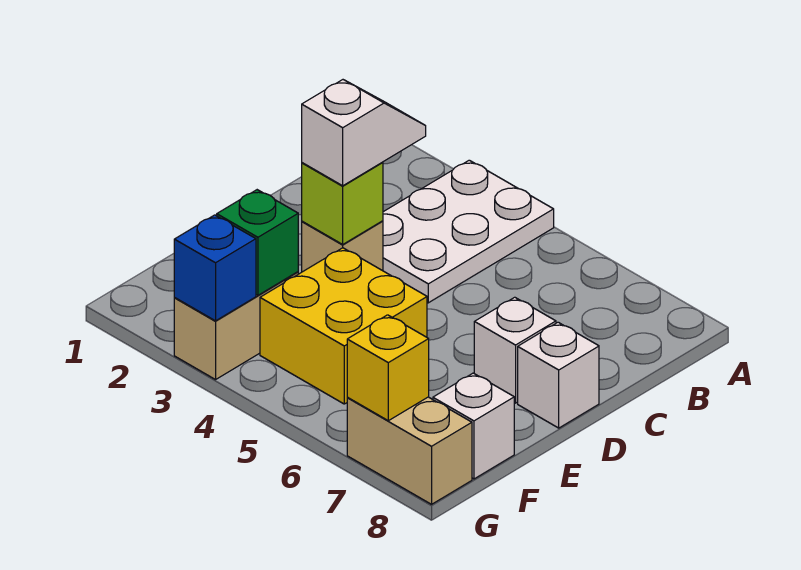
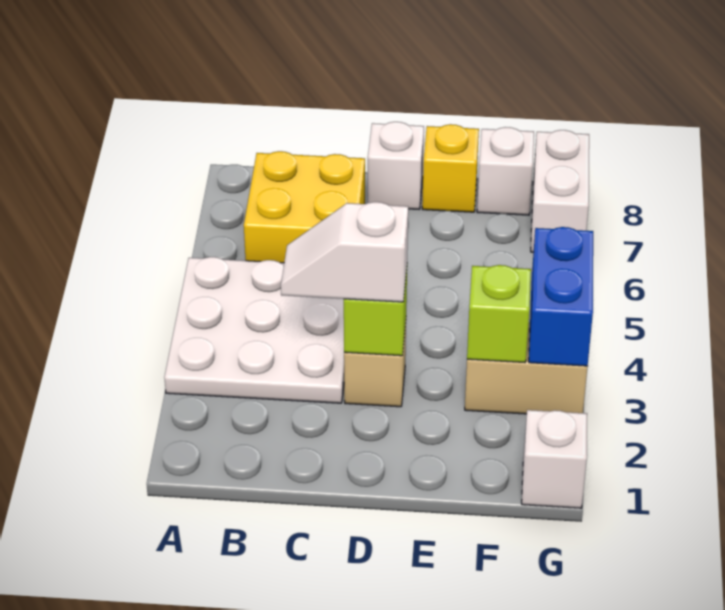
white plate A3:C4 level 1 -> white plate A3:C5 level 1
white brick D7 level 1 -> white brick G1 level 1
yellow brick E4:F5 level 1 -> yellow brick B6:C7 level 1
green brick F3 level 2 -> lime brick F3 level 2
blue brick G3 level 2 -> blue brick G3:G4 level 2
tan brick G7:G8 level 1 -> white brick G7:G8 level 1
yellow brick G7 level 2 -> yellow brick E8 level 1

